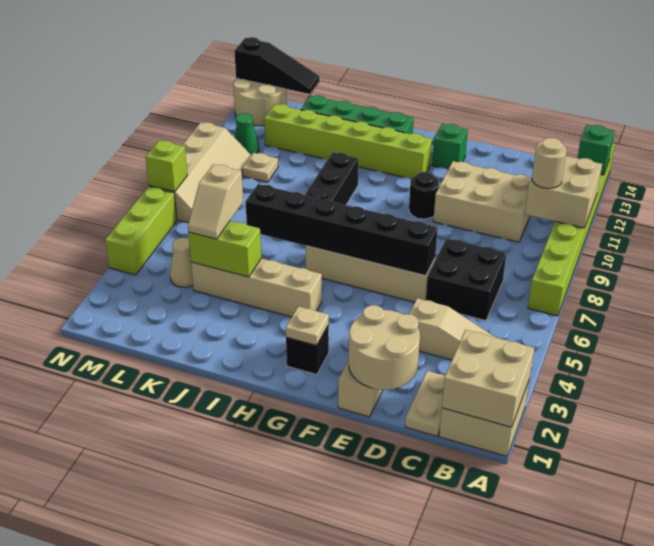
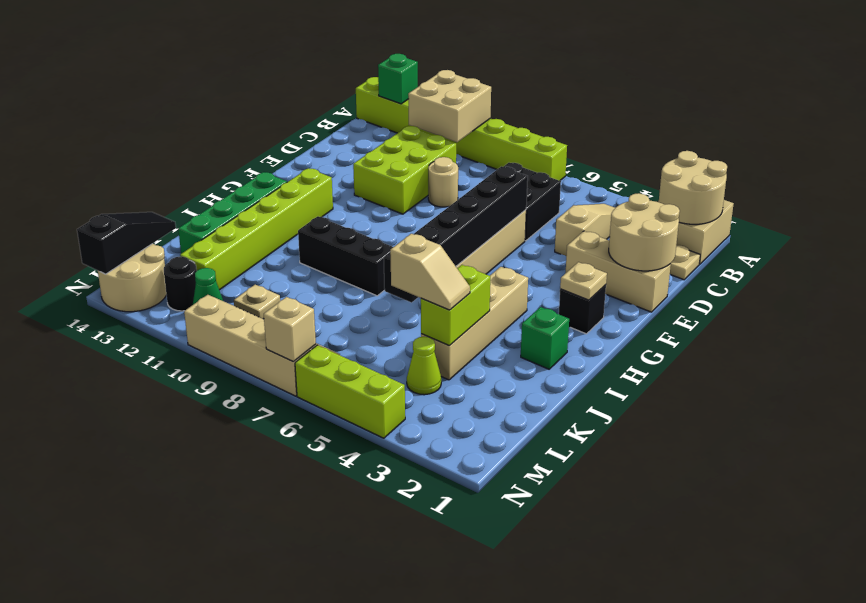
tan brick A1:B2 level 2 -> tan round brick A1:B2 level 2
tan round brick B10 level 3 -> tan round brick D9 level 1
tan brick C10:E11 level 1 -> lime brick C10:E11 level 1
black round brick F10 level 1 -> black round brick M12 level 1
green brick F13 level 1 -> green brick I2 level 1
tan cone L4 level 1 -> lime cone L4 level 1
lime brick N7 level 2 -> tan brick N7 level 2

